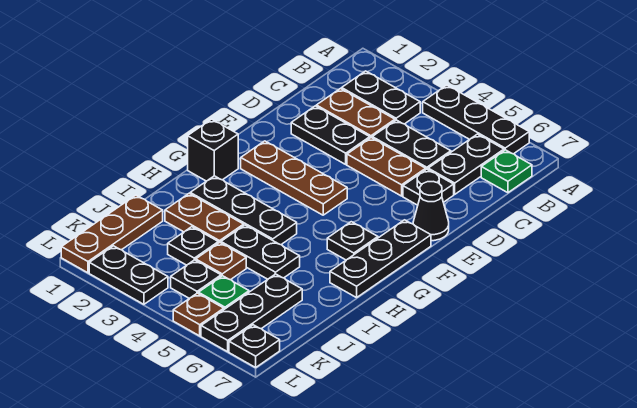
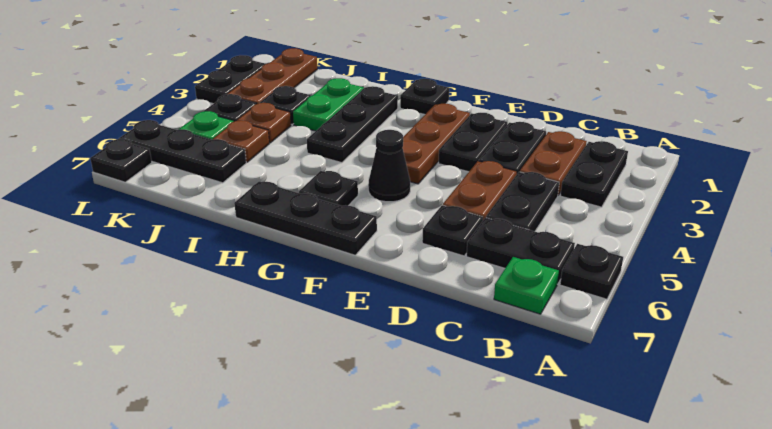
black plate A4:A6 level 1 -> black plate A6 level 1
black cone E7 level 1 -> black cone F5 level 1
black brick G1 level 1 -> black plate G1 level 1
brown plate I2:I3 level 1 -> green plate I2:I3 level 1
black plate I4:I5 level 1 -> black plate E2:E3 level 1
brown plate J1:L1 level 1 -> brown plate K1:K3 level 1
brown plate L5 level 1 -> brown plate J5 level 1

